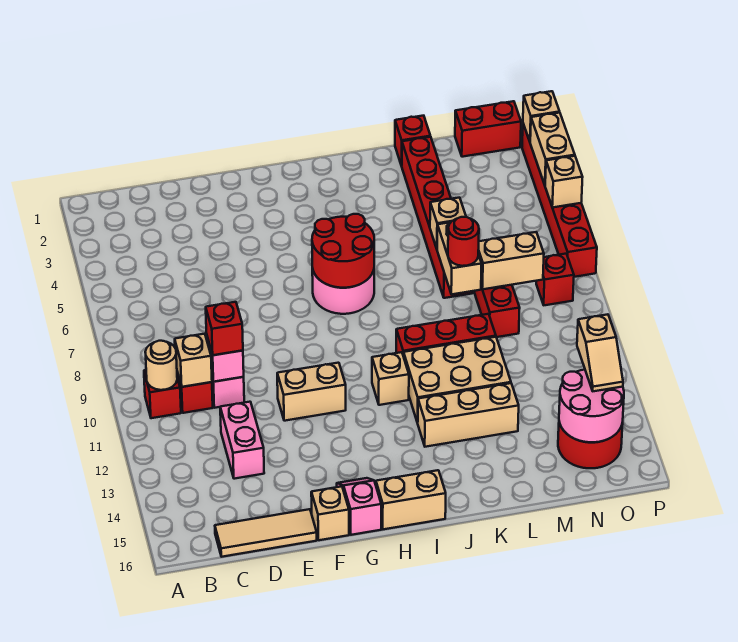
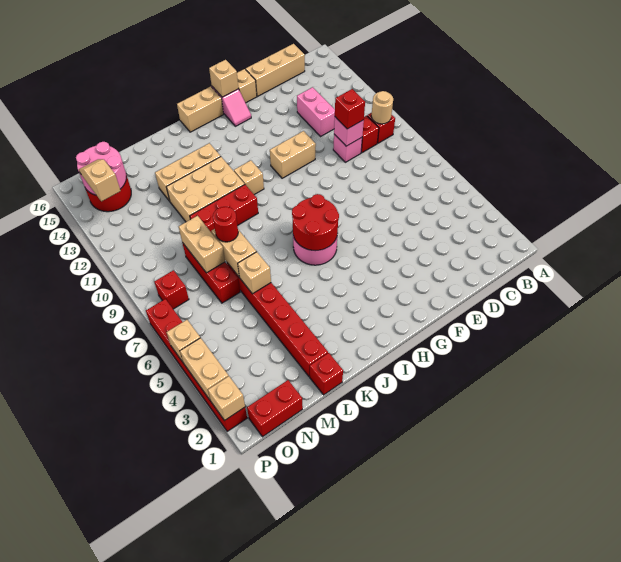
tan brick C10 level 2 -> tan brick G16 level 2
tan tile C16:E16 level 1 -> tan brick C16:E16 level 1
tan brick M8:N8 level 2 -> tan brick M8:M9 level 2

